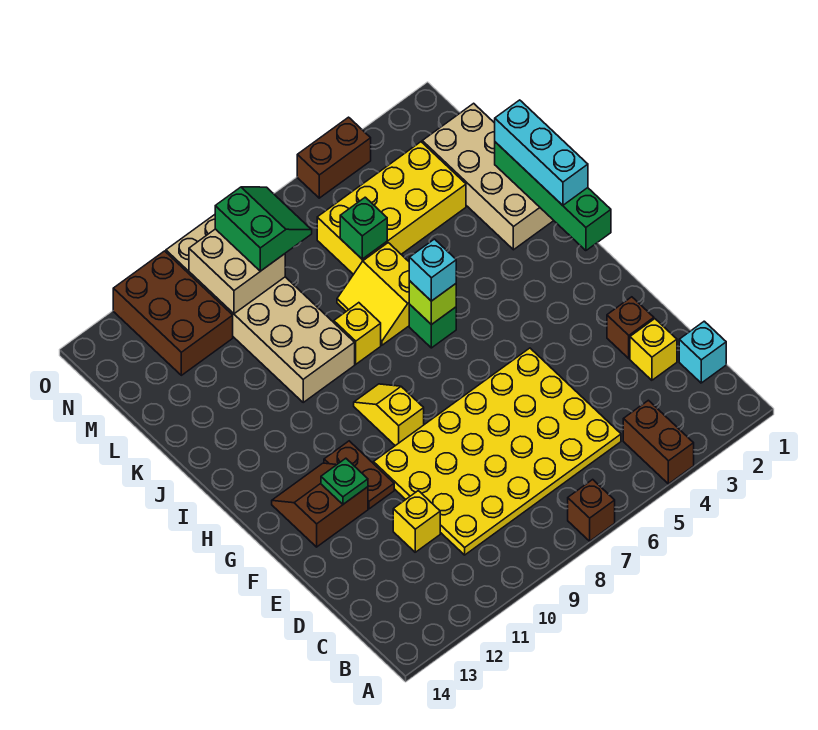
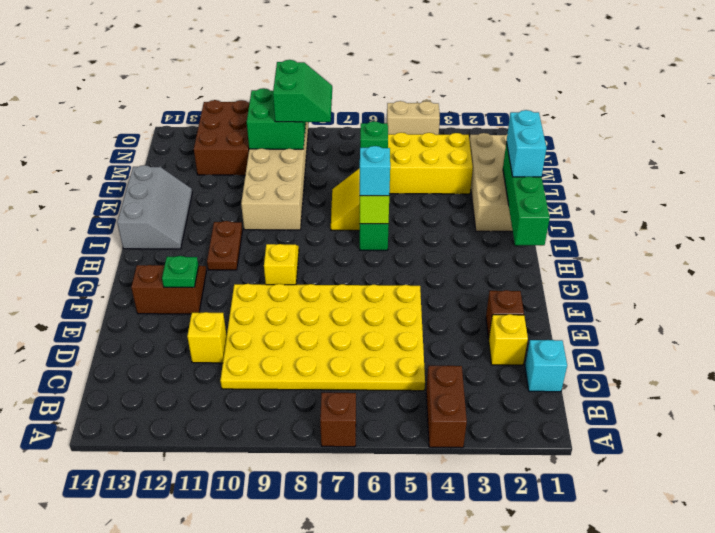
brown plate F11:G11 level 1 -> brown plate H11:I11 level 1
cyan brick I1:K1 level 3 -> cyan brick J1:K1 level 3
none -> grey slope I13:K14 level 1 top 14
yellow brick J8 level 1 -> none
tan brick M9:N10 level 2 -> green brick M9:N10 level 2
brown brick O4:O5 level 1 -> tan brick O4:O5 level 1

